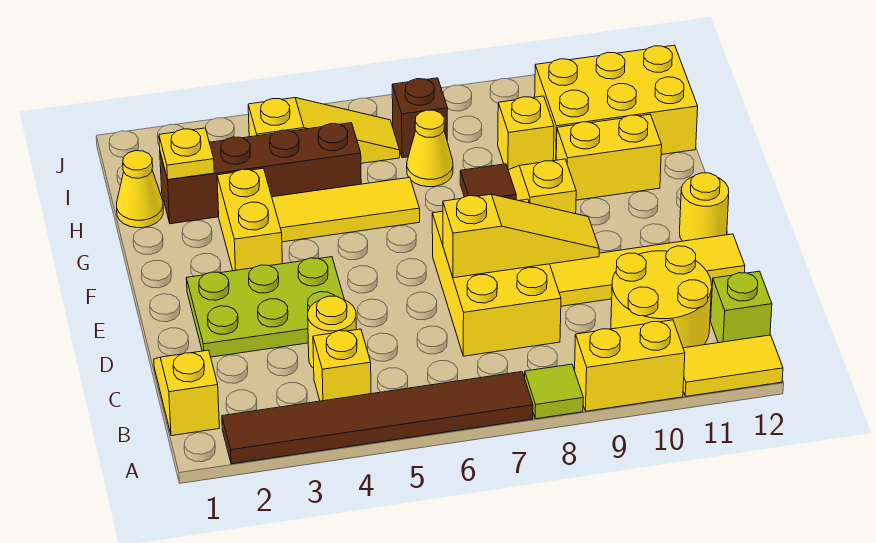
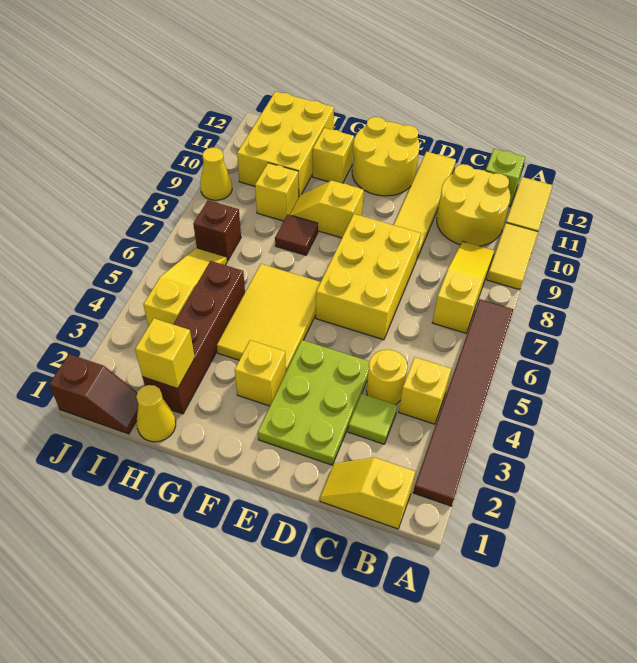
lime tile A8 level 1 -> lime tile C3 level 1
yellow brick A9:A10 level 1 -> yellow tile A9:A10 level 1
yellow brick C7:E8 level 1 -> yellow brick D6:E8 level 1
yellow slope D7:D9 level 2 top 7 -> yellow slope B7:B9 level 1 top 7
yellow round brick E12 level 1 -> yellow round brick E11:F12 level 1
yellow brick F3:G3 level 1 -> yellow brick F3 level 1
yellow tile G4:G6 level 1 -> yellow tile F4:G6 level 1
yellow brick G10:G11 level 1 -> yellow brick G11 level 1
yellow plate H2 level 2 -> yellow brick H2 level 2
yellow cone H7 level 1 -> yellow cone J9 level 1
none -> brown slope I1:J1 level 1 top J

